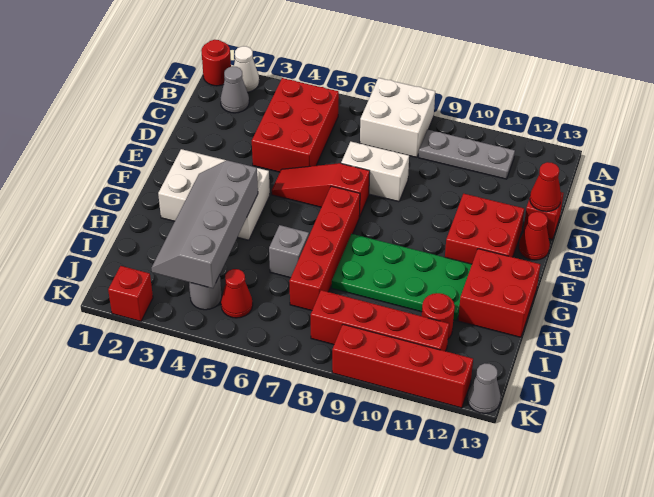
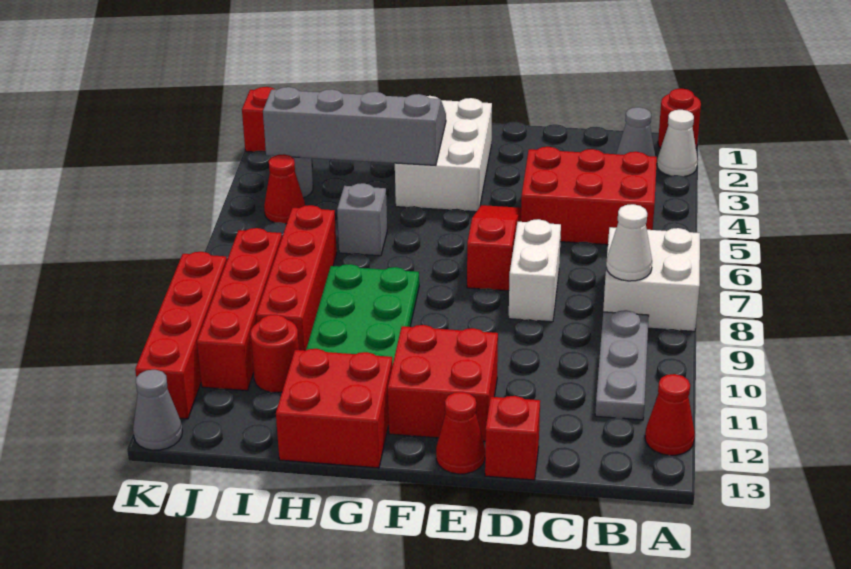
none -> white cone B8 level 2
red cone D13 level 2 -> red cone A12 level 1
red brick F7:I7 level 1 -> red brick I7:I10 level 1

